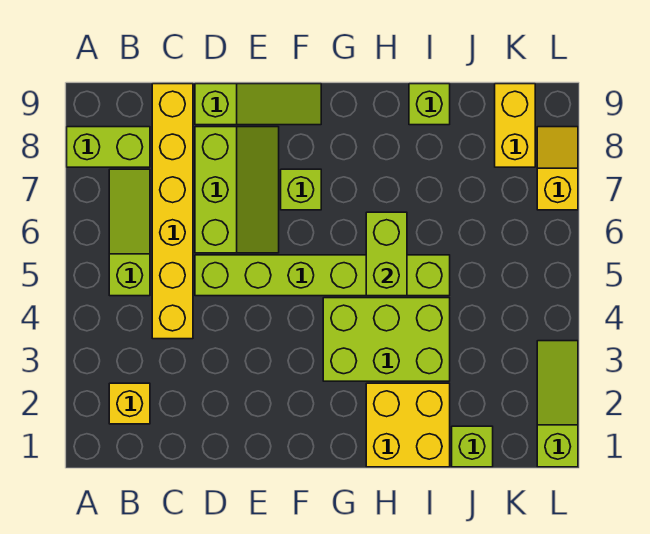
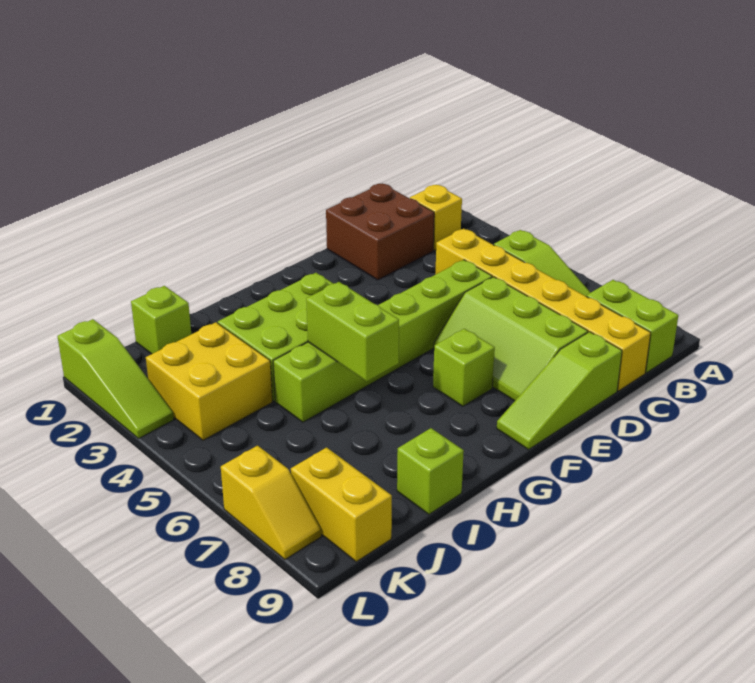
lime brick A8:B8 level 1 -> lime brick B8:B9 level 1
none -> brown brick C1:D2 level 1
yellow brick H1:I2 level 1 -> yellow brick J3:K4 level 1

